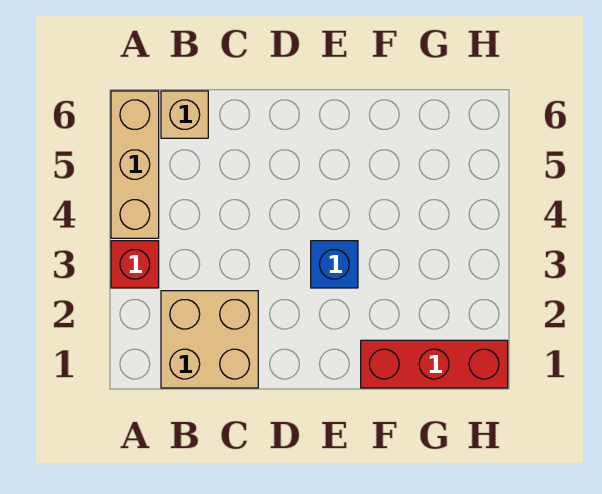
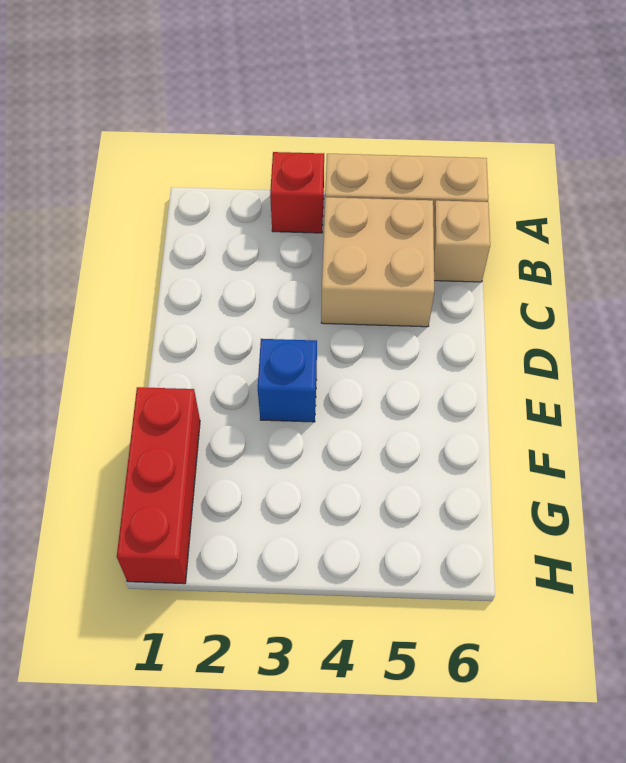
tan brick B1:C2 level 1 -> tan brick B4:C5 level 1

